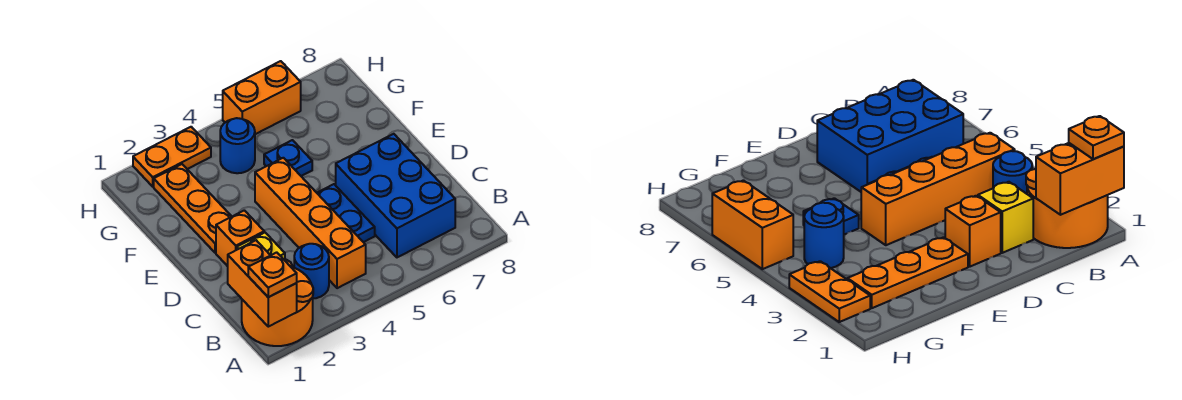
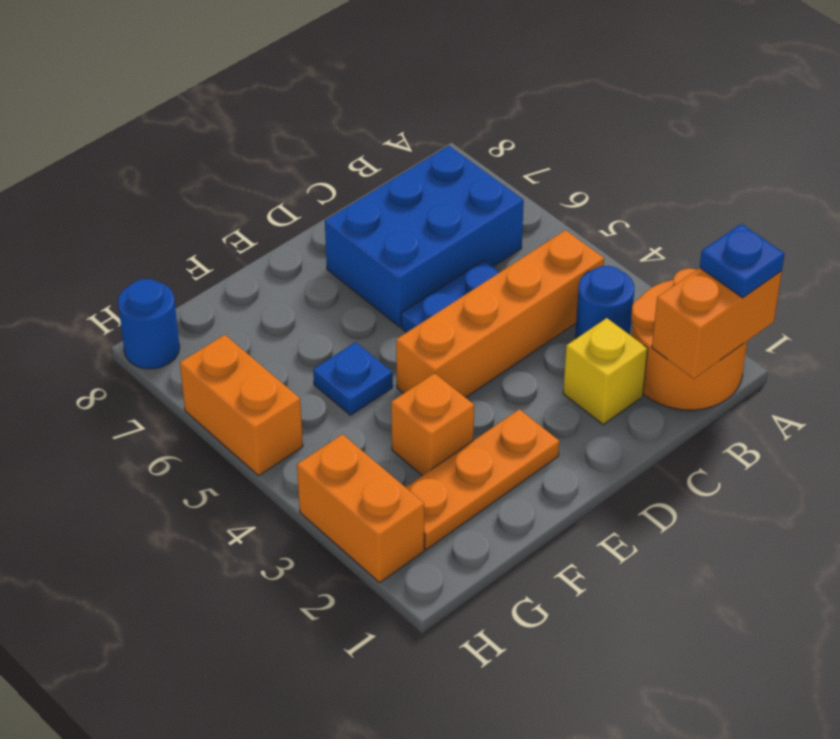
orange plate A1 level 3 -> blue plate A1 level 3
orange brick D2 level 1 -> orange brick F3 level 1
blue round brick G4 level 1 -> blue round brick H8 level 1
orange plate H2:H3 level 1 -> orange brick H2:H3 level 1

